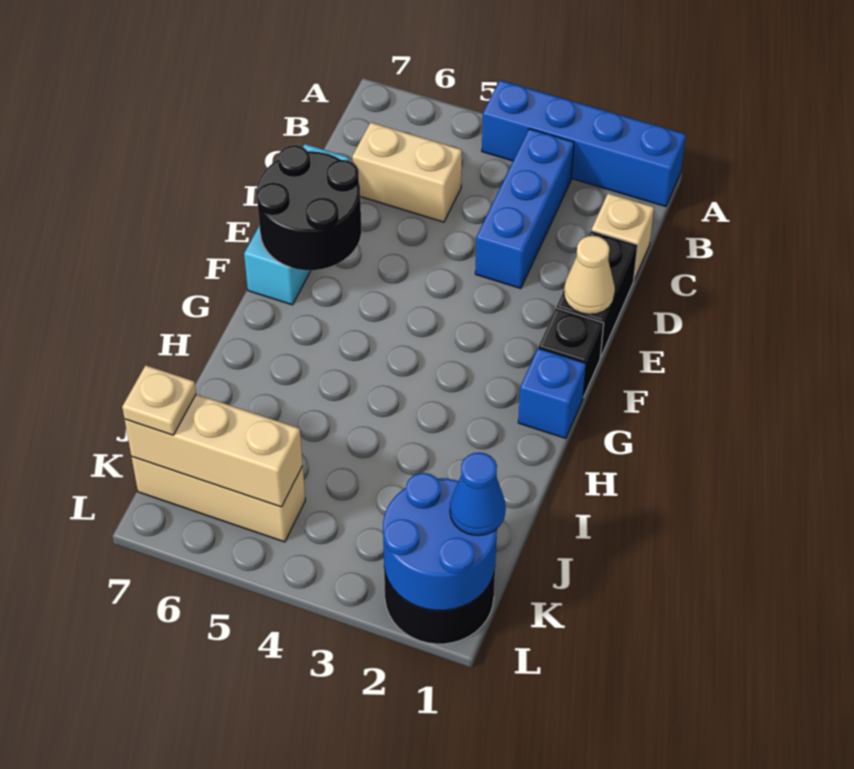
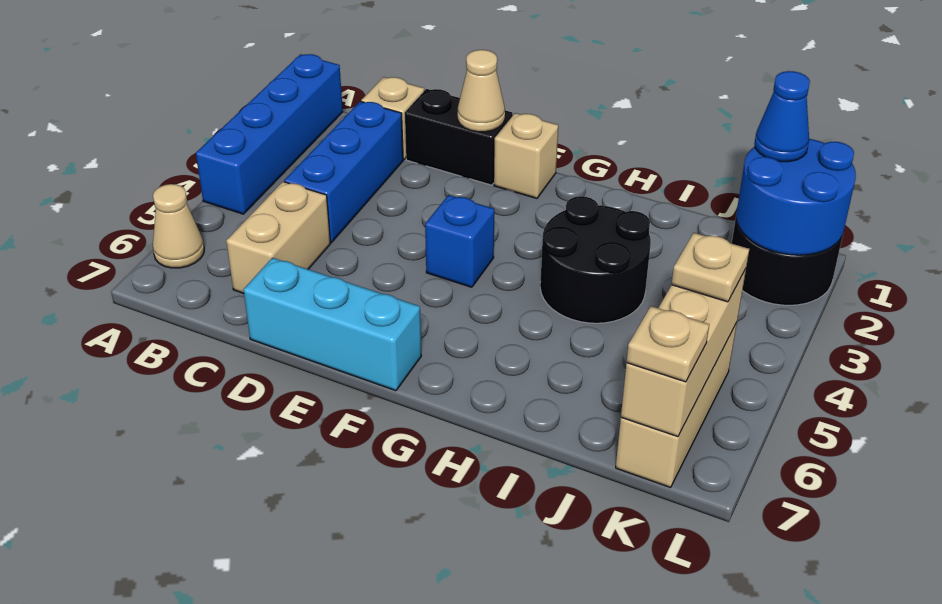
none -> tan cone A6 level 1
blue brick B3:D3 level 1 -> blue brick C2:C4 level 1
black round brick E6:F7 level 2 -> black round brick H3:I4 level 1
black brick F1 level 1 -> tan brick F1 level 1
blue brick G1 level 1 -> blue brick F4 level 1
none -> tan plate K5 level 3

